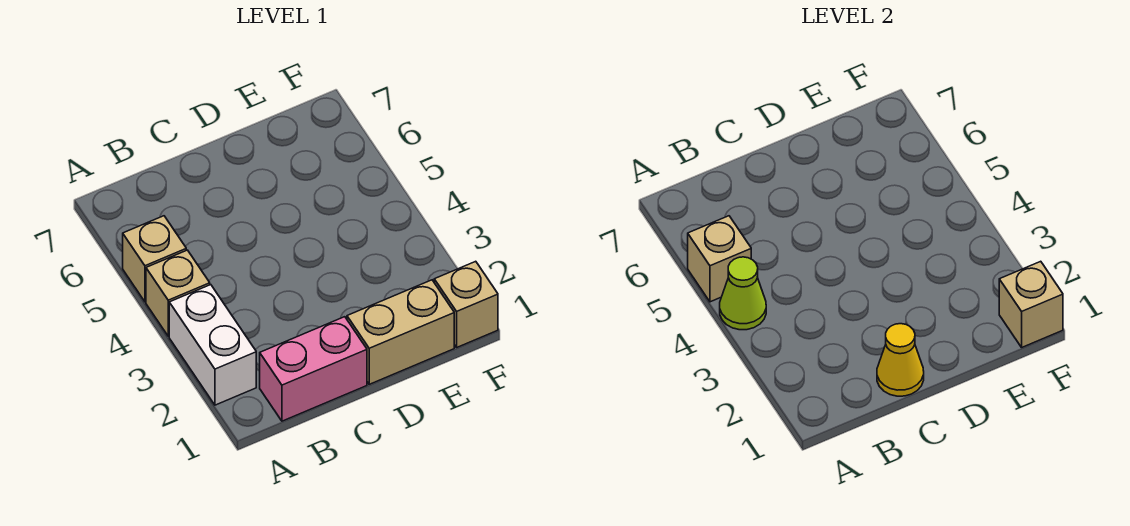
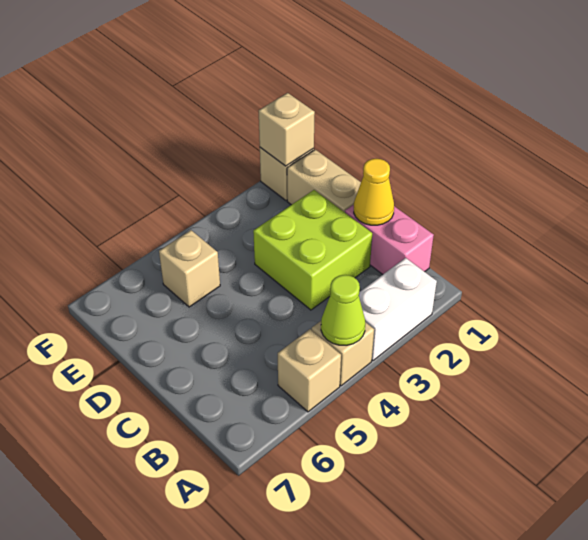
tan brick A5 level 2 -> tan brick E5 level 1
none -> lime brick C2:D3 level 1

